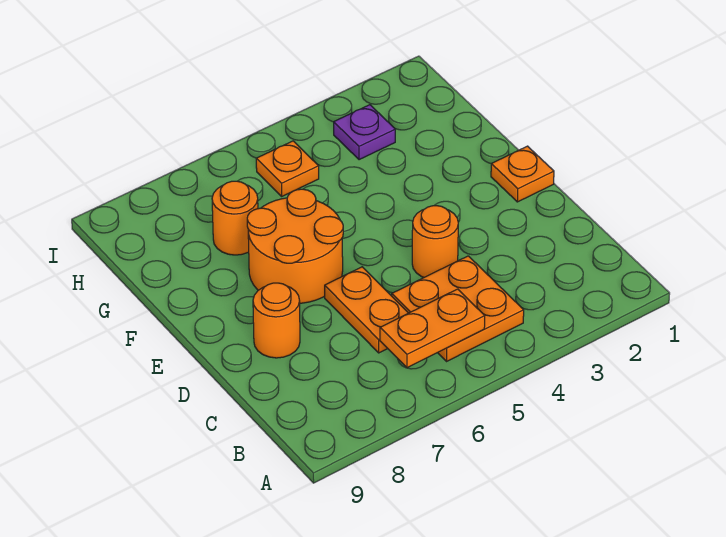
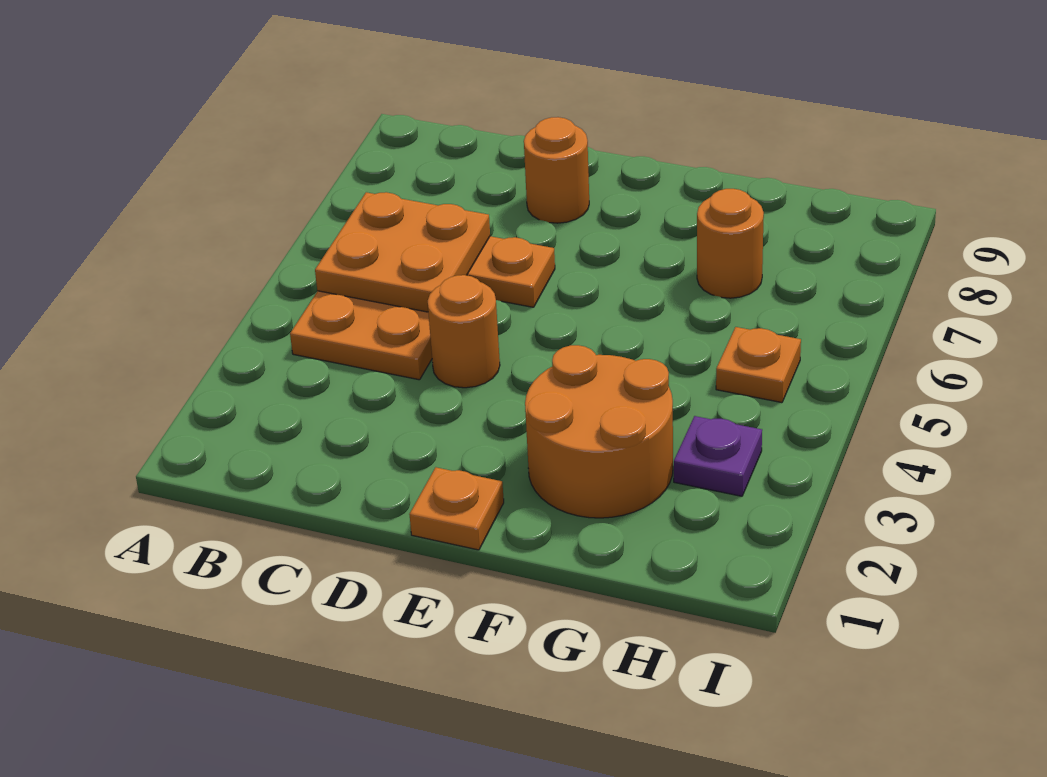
orange plate B5:B6 level 2 -> orange plate B5:C6 level 2
orange round brick E6:F7 level 1 -> orange round brick F2:G3 level 1

